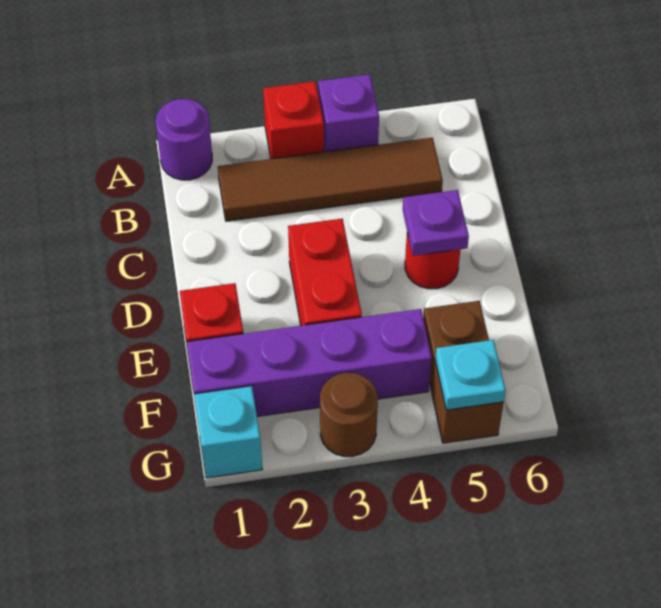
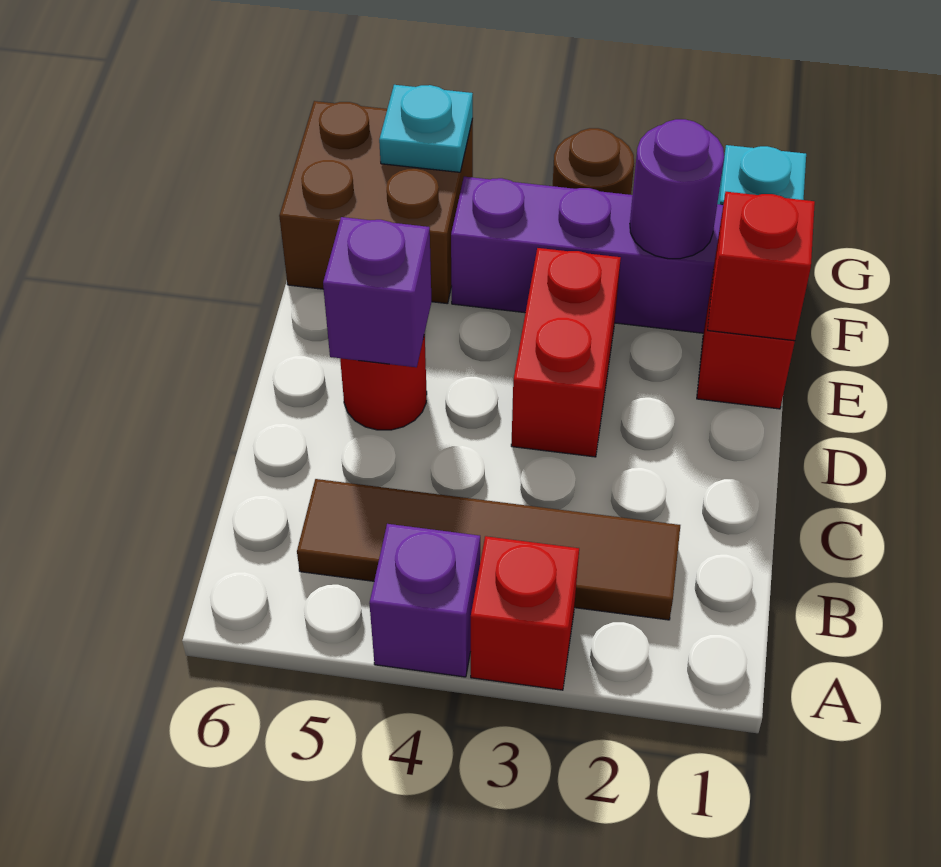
purple round brick A1 level 1 -> purple round brick F2 level 2
purple plate D5 level 2 -> purple brick D5 level 2
none -> red brick E1 level 2
brown brick F5:G5 level 1 -> brown brick F5:G6 level 1

